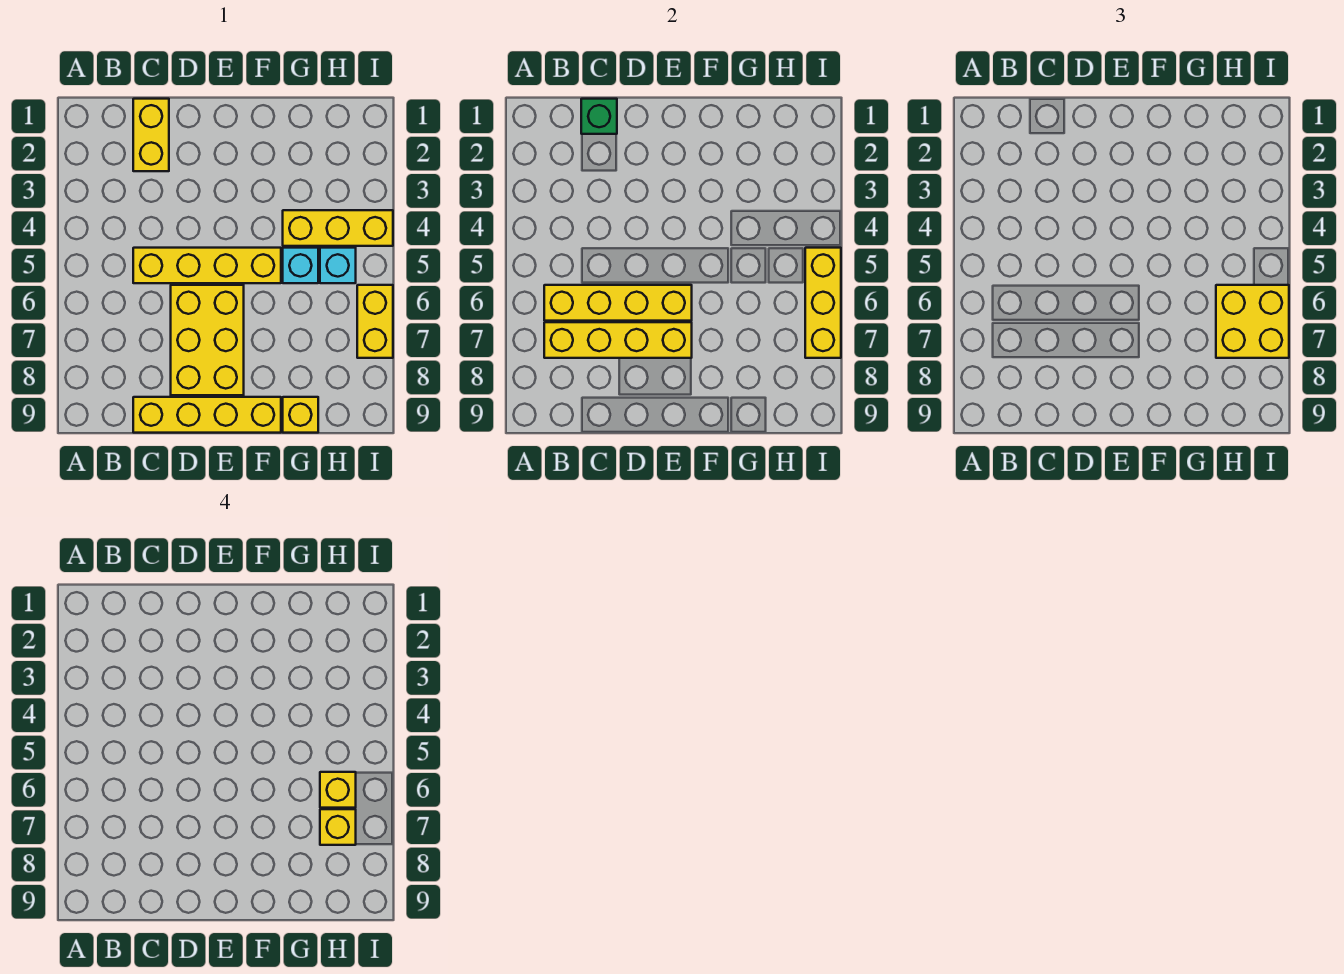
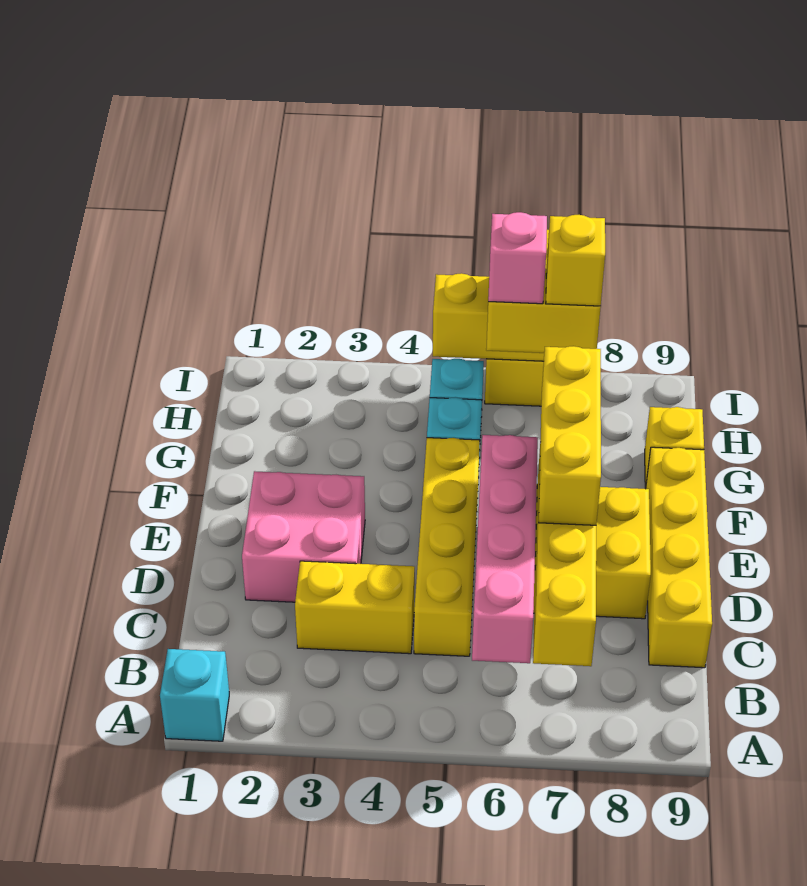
none -> cyan brick A1 level 1
yellow brick B6:E6 level 2 -> pink brick B6:E6 level 2
yellow brick C1:C2 level 1 -> yellow brick C3:C4 level 1
green brick C1 level 2 -> none
none -> pink brick D2:E3 level 1
yellow brick G4:I4 level 1 -> yellow brick D7:F7 level 3
yellow brick H6 level 4 -> pink brick H6 level 4

